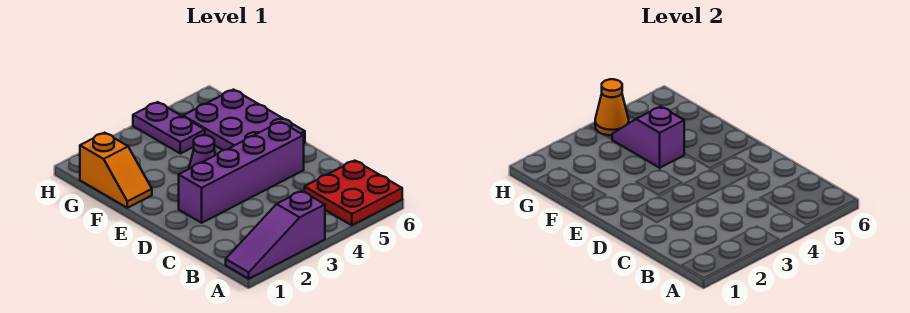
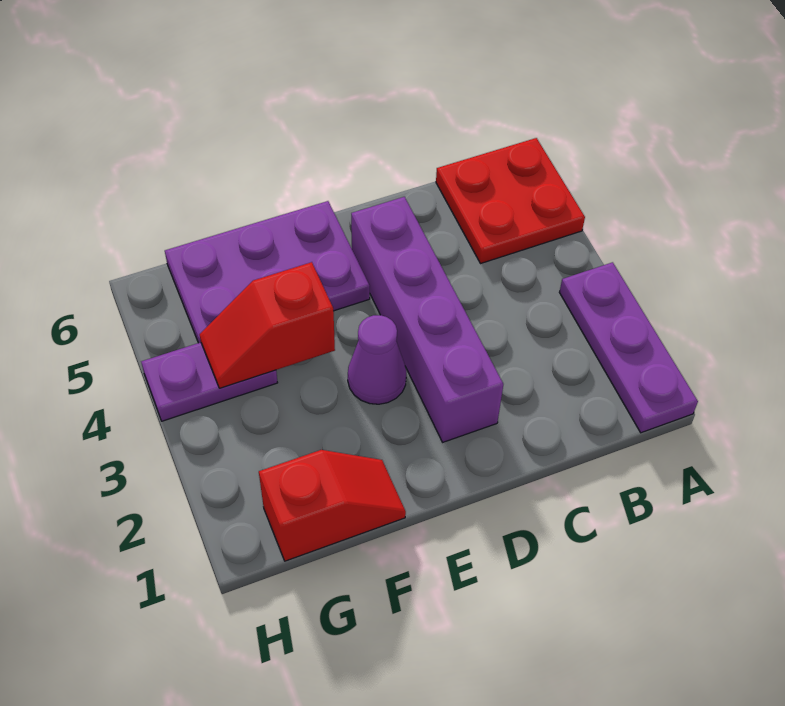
purple slope A1:A3 level 1 top 3 -> purple plate A1:A3 level 1
orange slope F1:G1 level 1 top G -> red slope F1:G1 level 1 top G
purple slope F4:G4 level 2 top F -> red slope F4:G4 level 2 top F
orange cone H4 level 2 -> none

